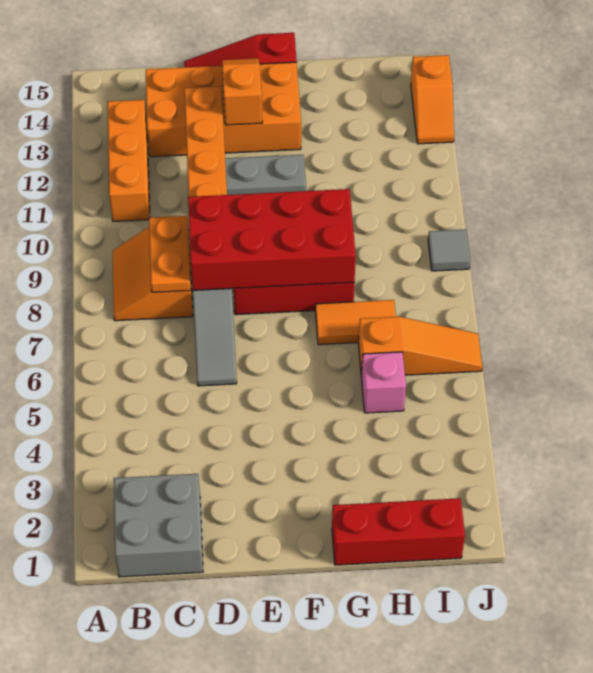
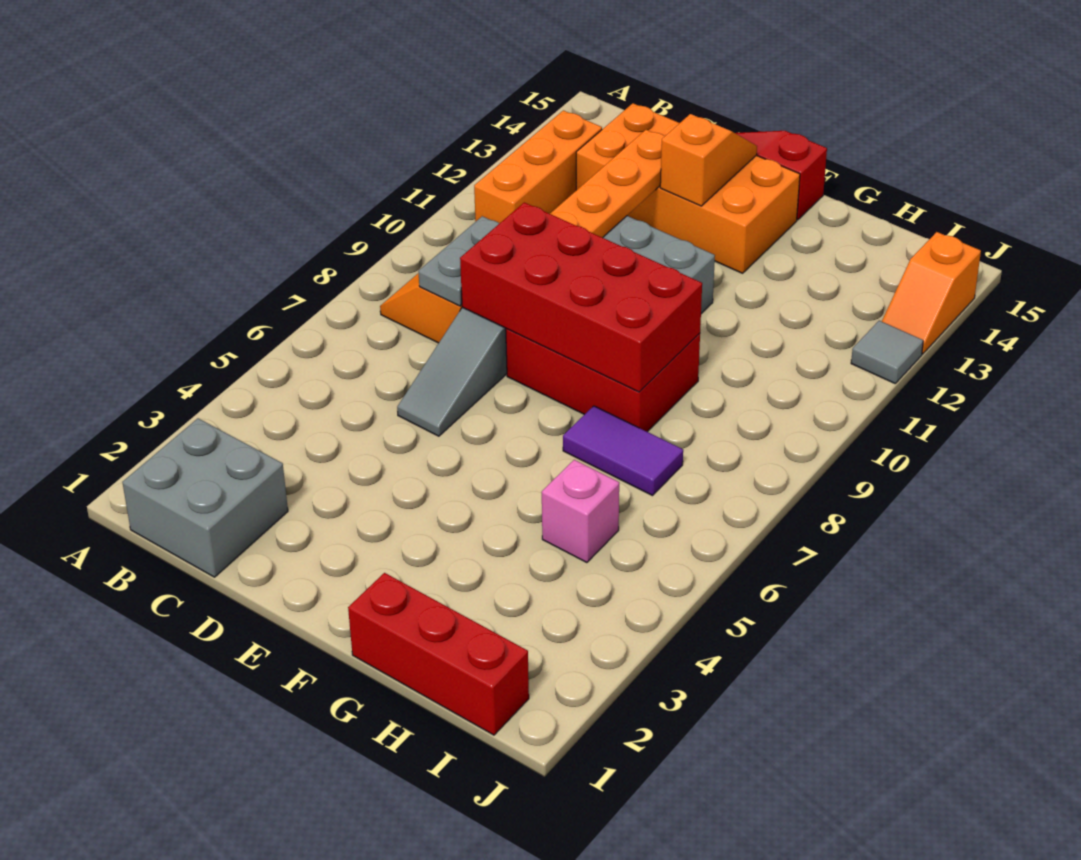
orange plate C8:C9 level 2 -> grey plate C8:C9 level 2
orange tile G7:H7 level 1 -> purple tile G7:H7 level 1
orange slope H6:J6 level 1 top H -> none
grey tile J9 level 1 -> grey tile J12 level 1

